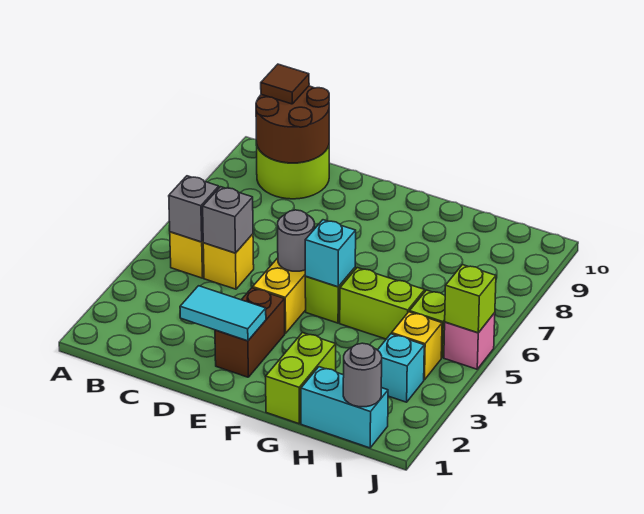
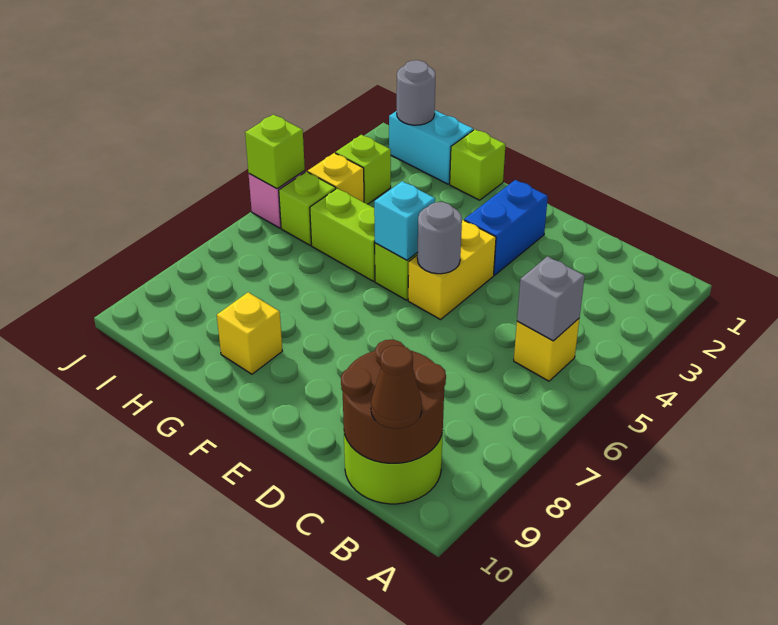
brown tile B10 level 3 -> brown cone B10 level 3
yellow brick C5 level 1 -> yellow brick G9 level 1
grey brick C5 level 2 -> none
cyan tile D2:E2 level 2 -> none
brown brick E2:E3 level 1 -> blue brick E2:E3 level 1
lime brick G1:G2 level 1 -> lime brick G1 level 1
cyan brick I3 level 1 -> lime brick I3 level 1

